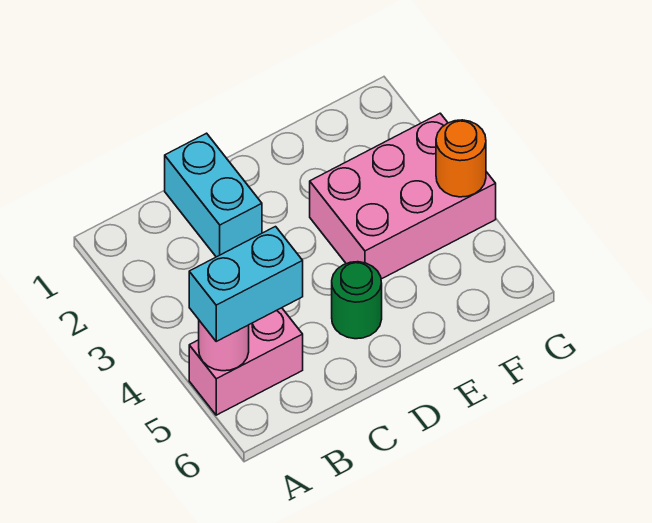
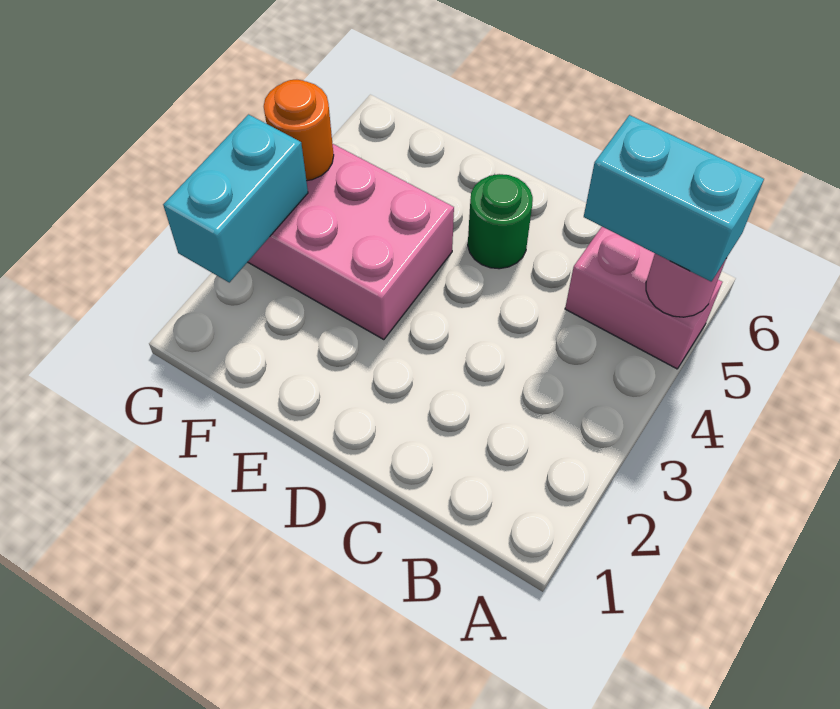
cyan brick C1:C2 level 1 -> cyan brick G2:G3 level 2

